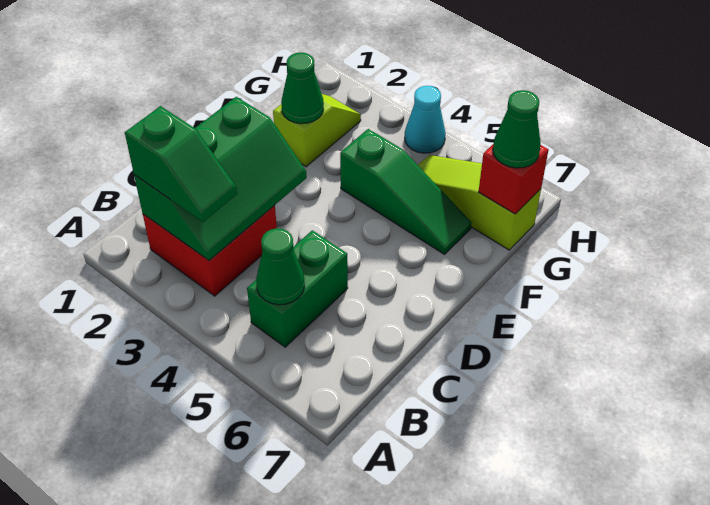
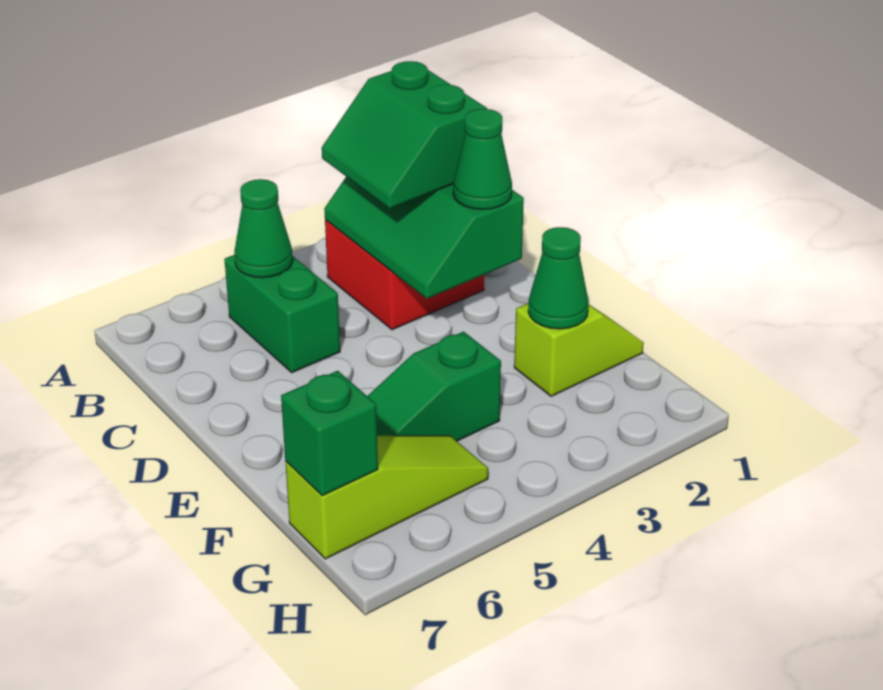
green slope B2:B3 level 3 top 2 -> green slope B2:C3 level 3 top 2
lime slope F2:G2 level 1 top F -> lime slope F1:F2 level 1 top 2
red brick G7 level 2 -> green brick G7 level 2
green cone G7 level 3 -> green cone D2 level 3
cyan cone H4 level 1 -> none

